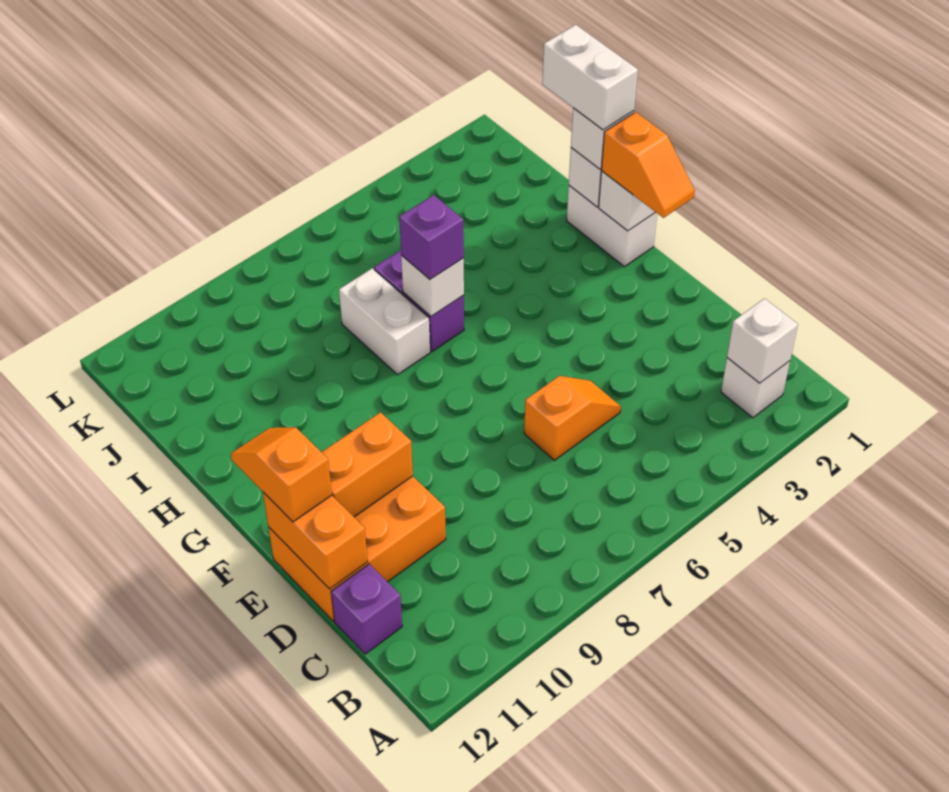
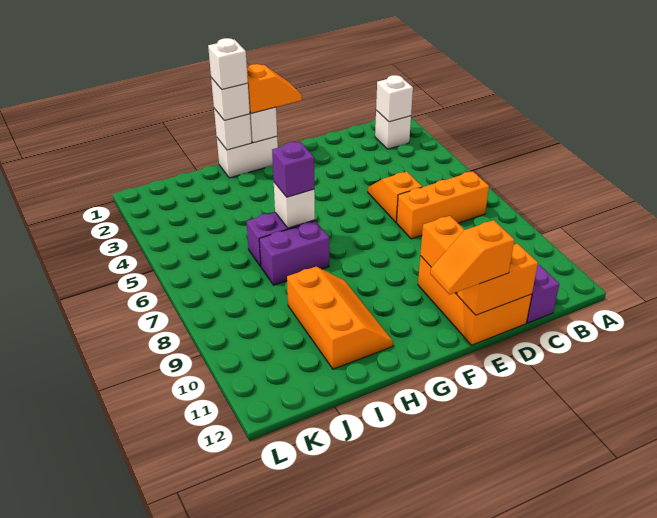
none -> orange brick B7:D7 level 1
white brick H1:I1 level 4 -> white brick H1 level 4
white brick H7:I7 level 1 -> purple brick H7:I7 level 1
none -> orange slope H9:I11 level 1 top I

